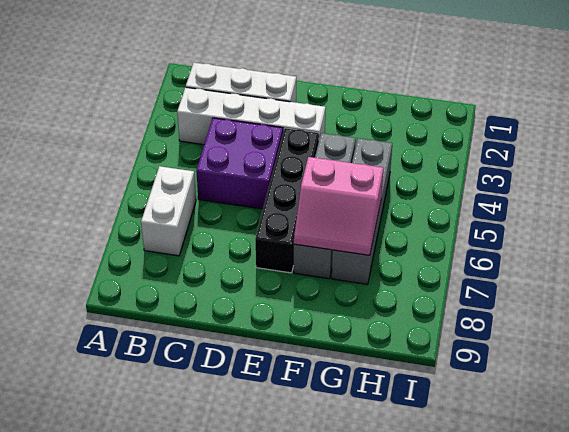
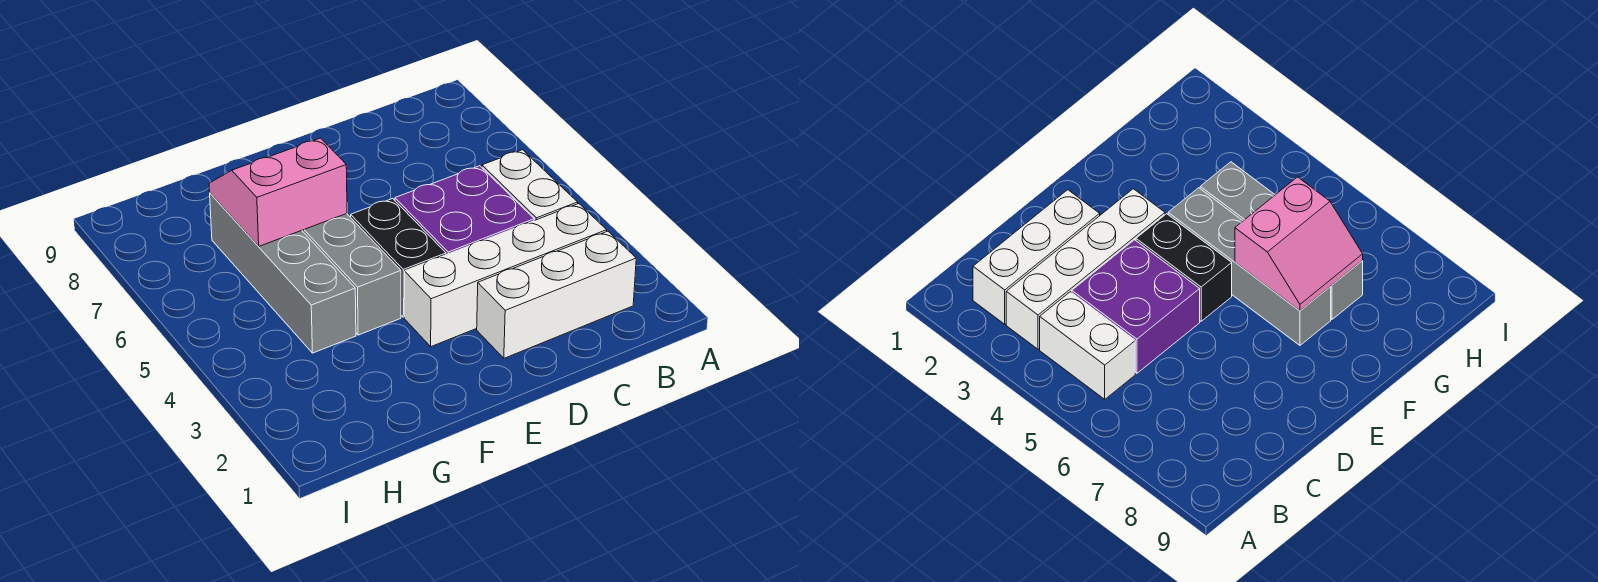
white brick B6:B7 level 1 -> white brick B4:B5 level 1
black brick E4:E7 level 1 -> black brick E4:E5 level 1

